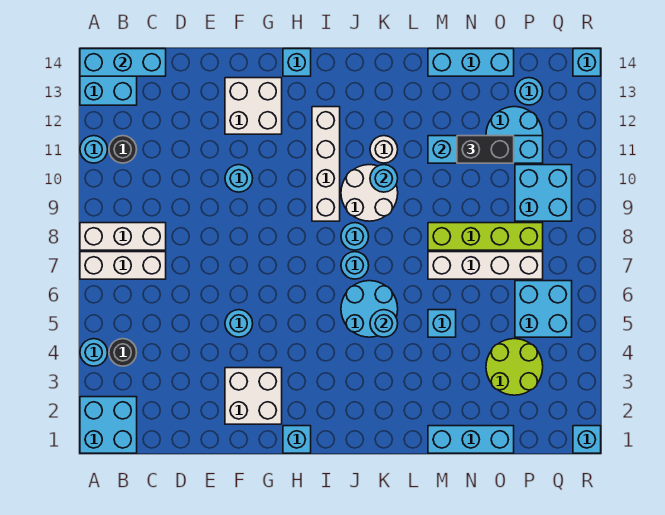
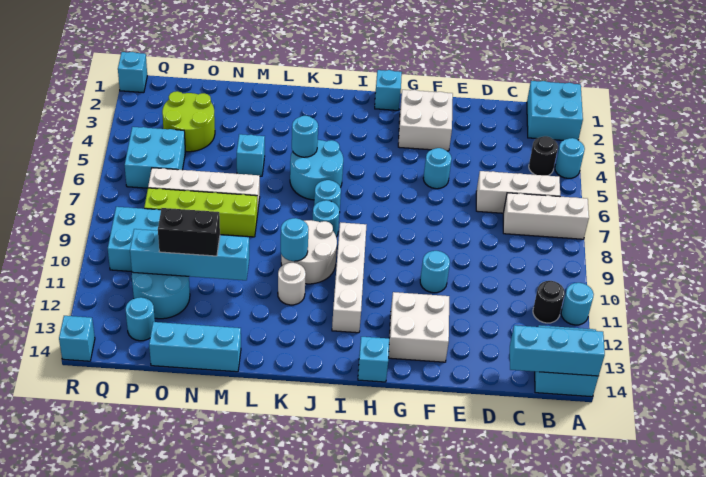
white brick A8:C8 level 1 -> white brick B6:D6 level 1
cyan brick M1:O1 level 1 -> none

